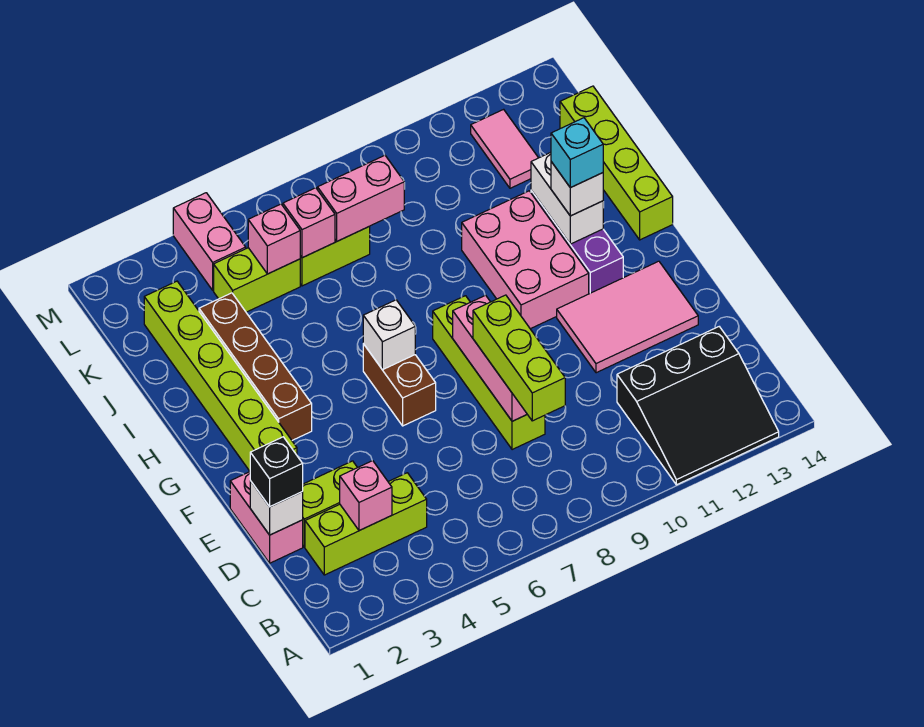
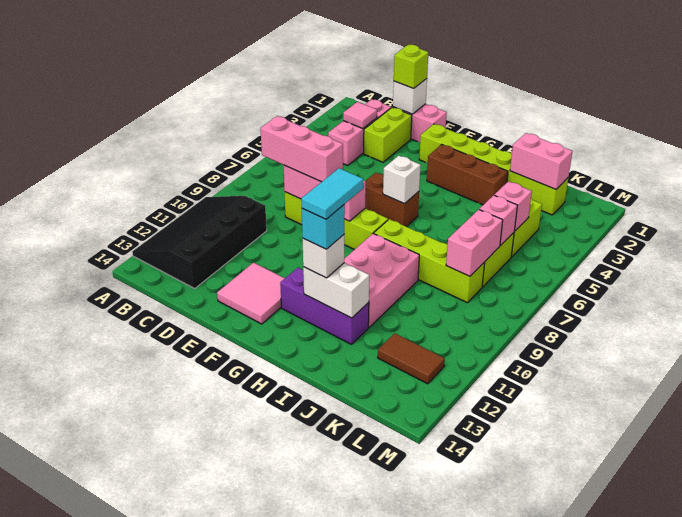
black slope A11:C13 level 1 top C -> black slope A10:C13 level 1 top C
lime brick C2:C4 level 1 -> pink brick C2:C4 level 1
pink brick C3 level 2 -> pink tile C3 level 2
lime brick C8:E8 level 3 -> pink brick C8:E8 level 3
black brick D1 level 3 -> lime brick D1 level 3
pink tile E11:F13 level 1 -> pink tile E12:F13 level 1
brown brick G3:J3 level 1 -> brown brick G3:I3 level 1
pink brick G10:I11 level 1 -> pink brick H9:I11 level 1
none -> cyan tile H11:H12 level 5
lime brick H14:K14 level 1 -> lime brick H8:K8 level 1
pink tile K12:L12 level 1 -> brown tile K12:L12 level 1
pink brick L4:M4 level 1 -> pink brick J2:K2 level 2

